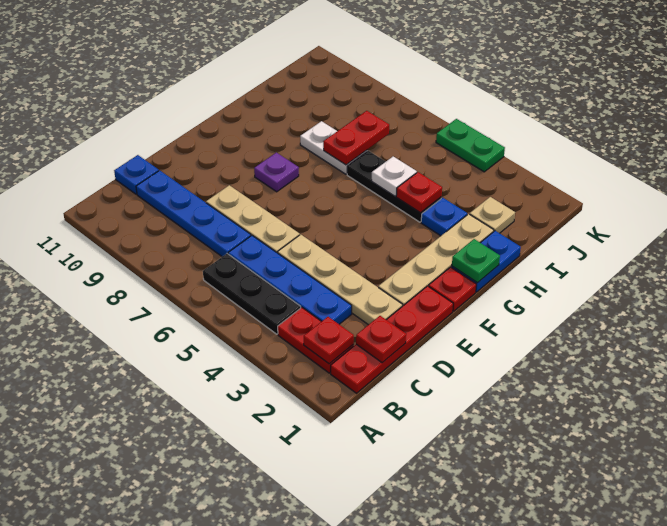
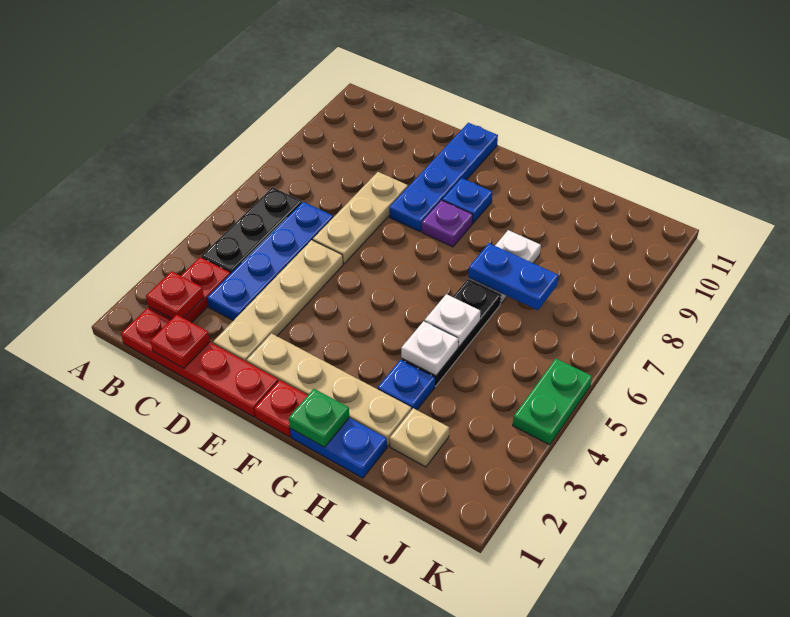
blue plate C7:C10 level 1 -> blue plate E8:E11 level 1
blue plate C11 level 1 -> blue plate F9 level 1
red plate H4 level 2 -> white plate H4 level 2
red plate H7:I7 level 2 -> blue plate H7:I7 level 2

